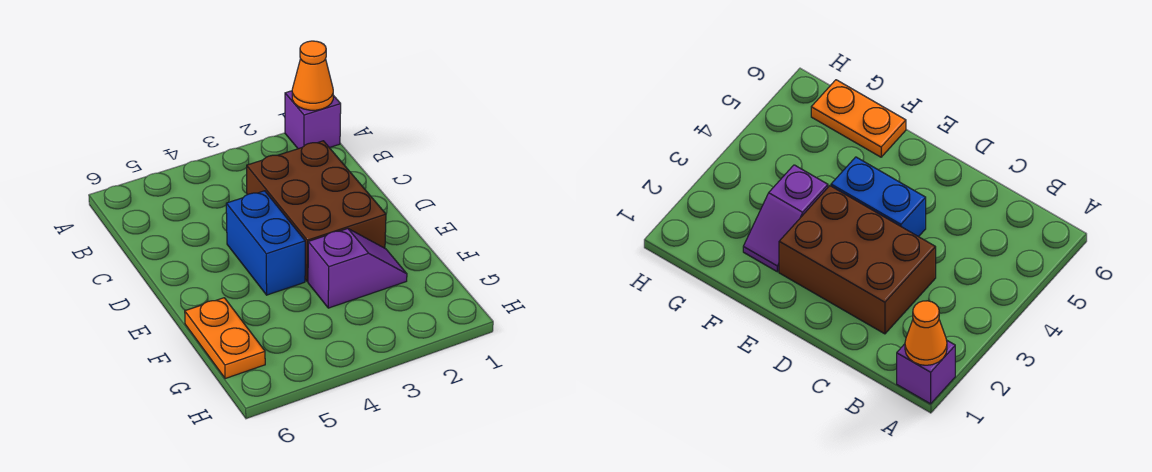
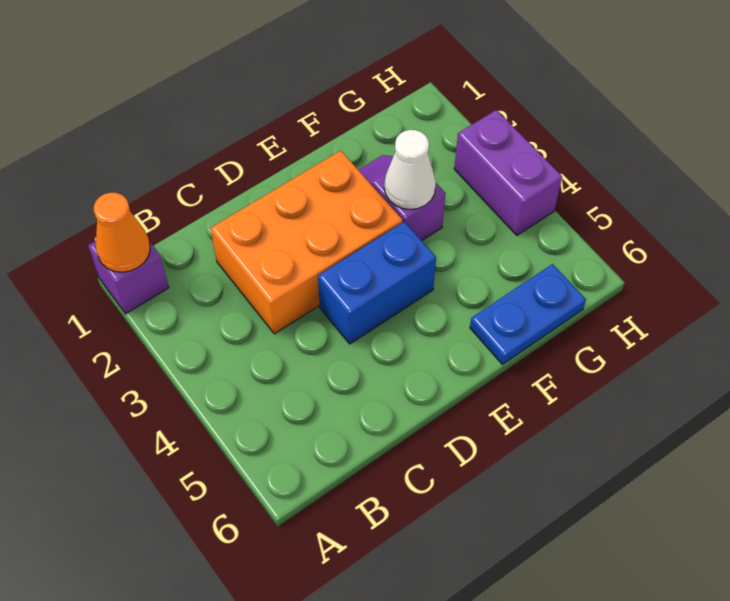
brown brick C2:E3 level 1 -> orange brick C2:E3 level 1
none -> white cone F3 level 2
orange plate F6:G6 level 1 -> blue plate F6:G6 level 1
none -> purple brick H3:H4 level 1

